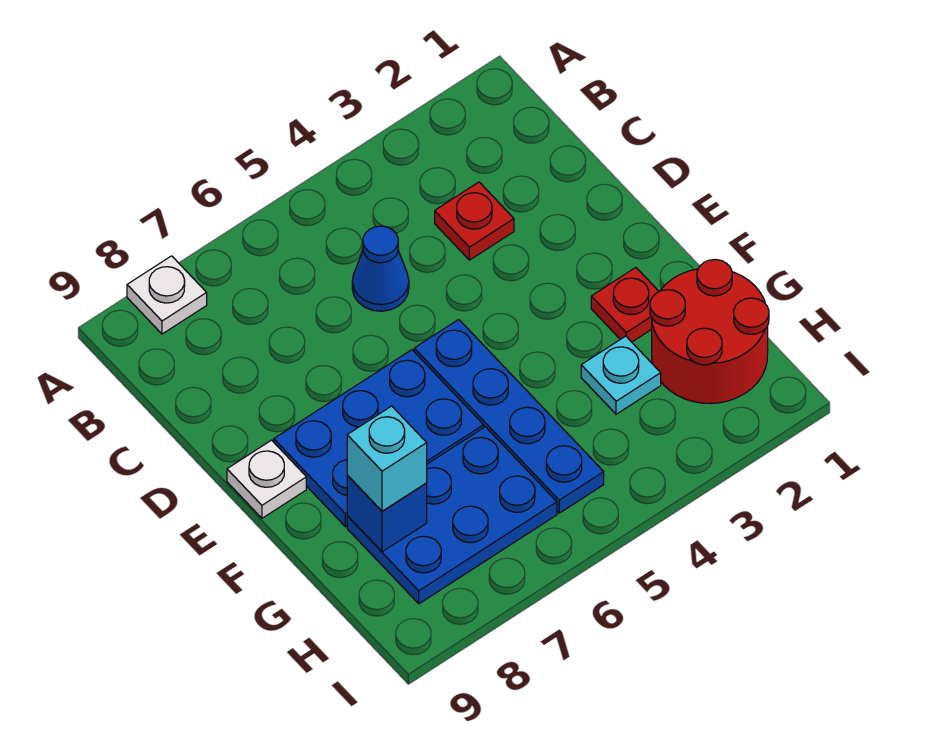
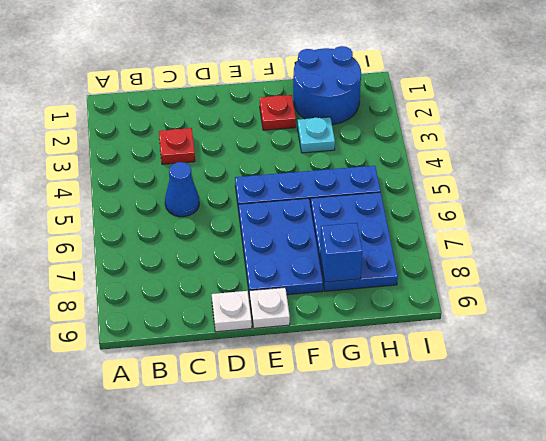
white plate A8 level 1 -> white plate D9 level 1
red round brick G1:H2 level 1 -> blue round brick G1:H2 level 1
cyan brick G8 level 3 -> none

